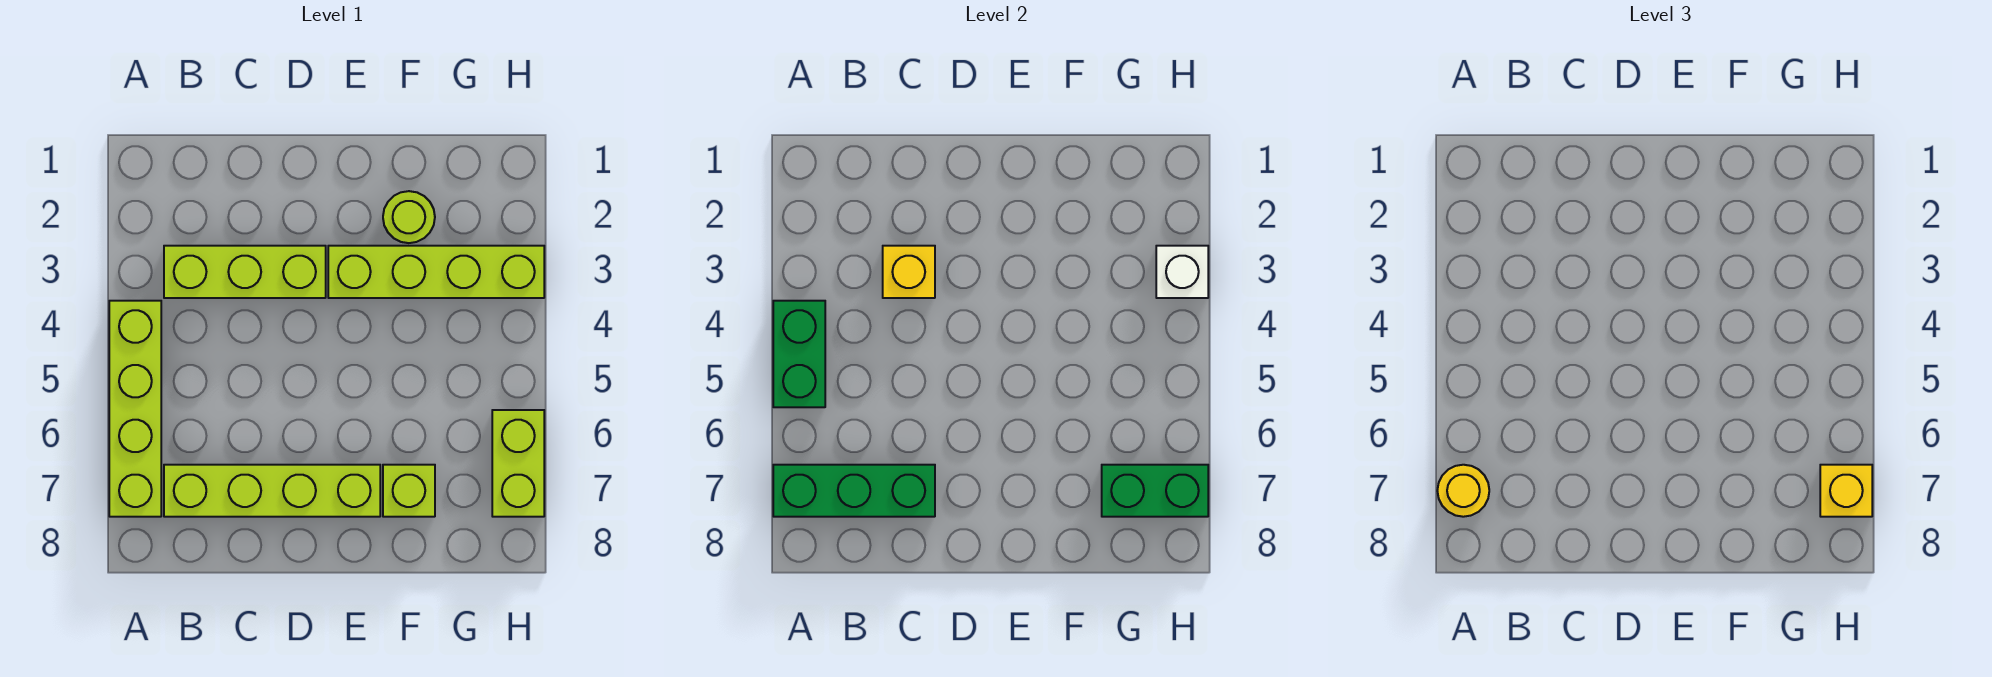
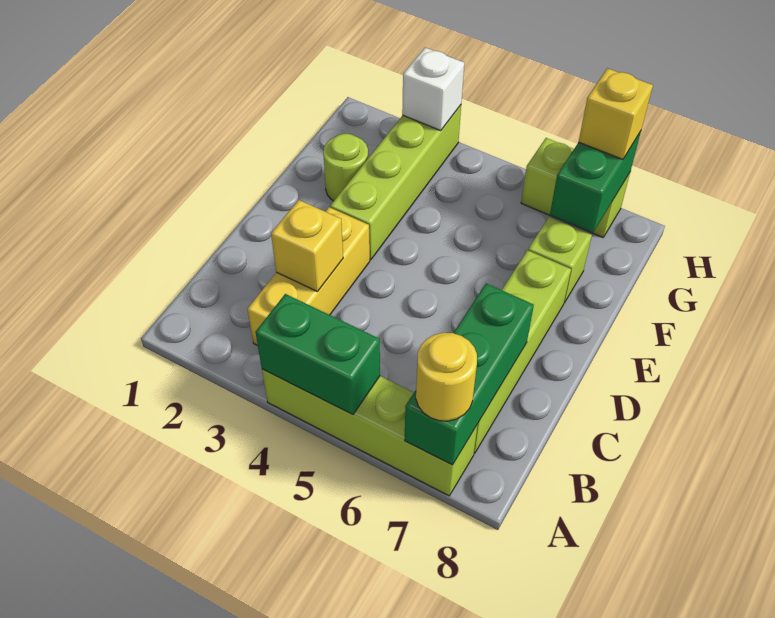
lime brick B3:D3 level 1 -> yellow brick B3:D3 level 1

